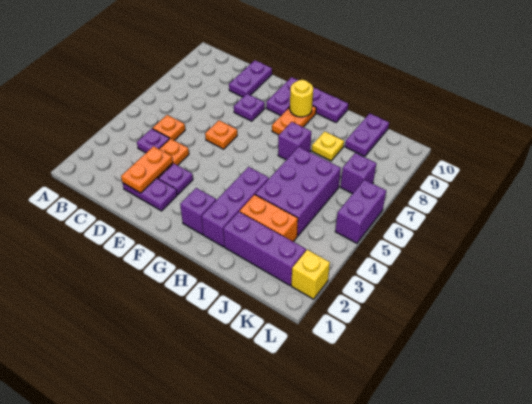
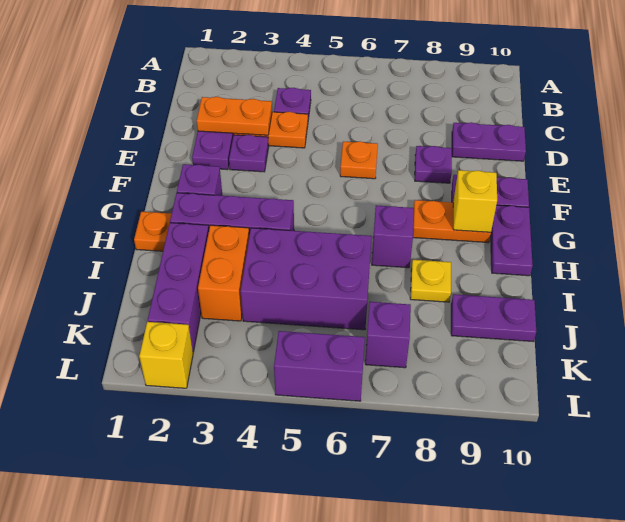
orange plate C5 level 1 -> orange plate H1 level 1
yellow round brick G9 level 2 -> yellow brick G9 level 2

